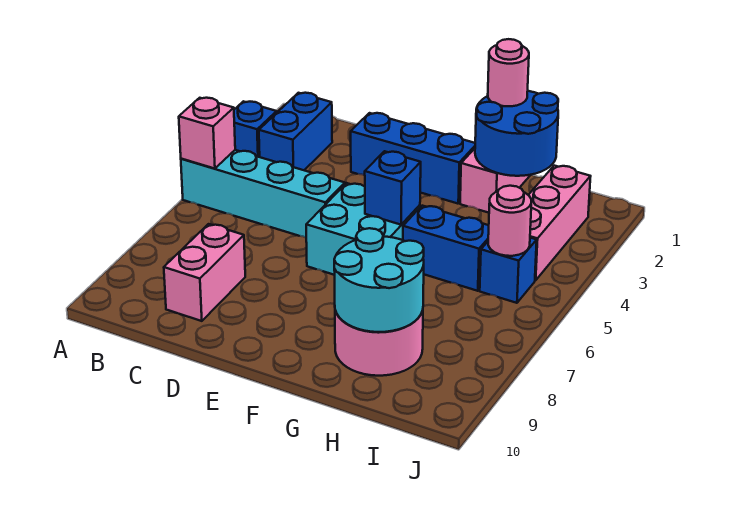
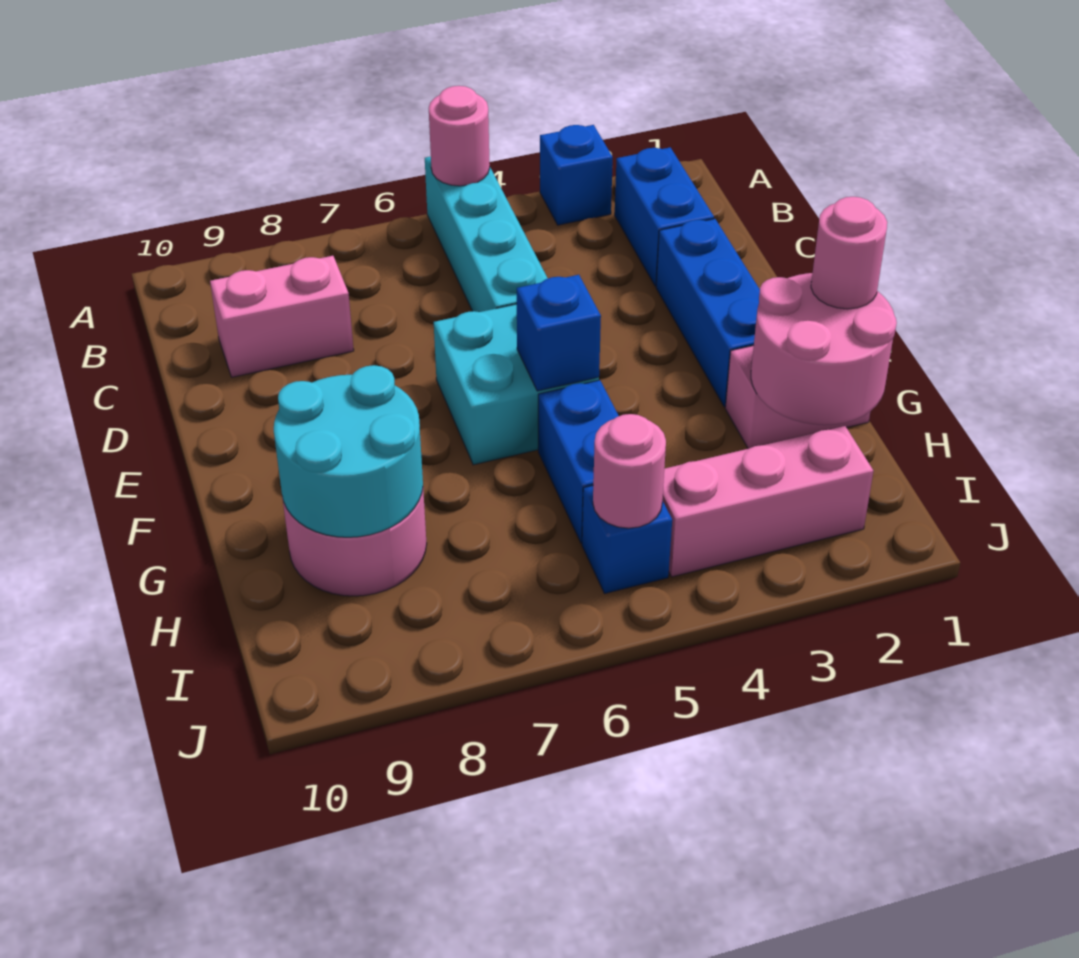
pink brick A5 level 2 -> pink round brick A5 level 2
blue brick B2:B3 level 1 -> blue brick B2:C2 level 1
blue round brick G1:H2 level 2 -> pink round brick G1:H2 level 2

